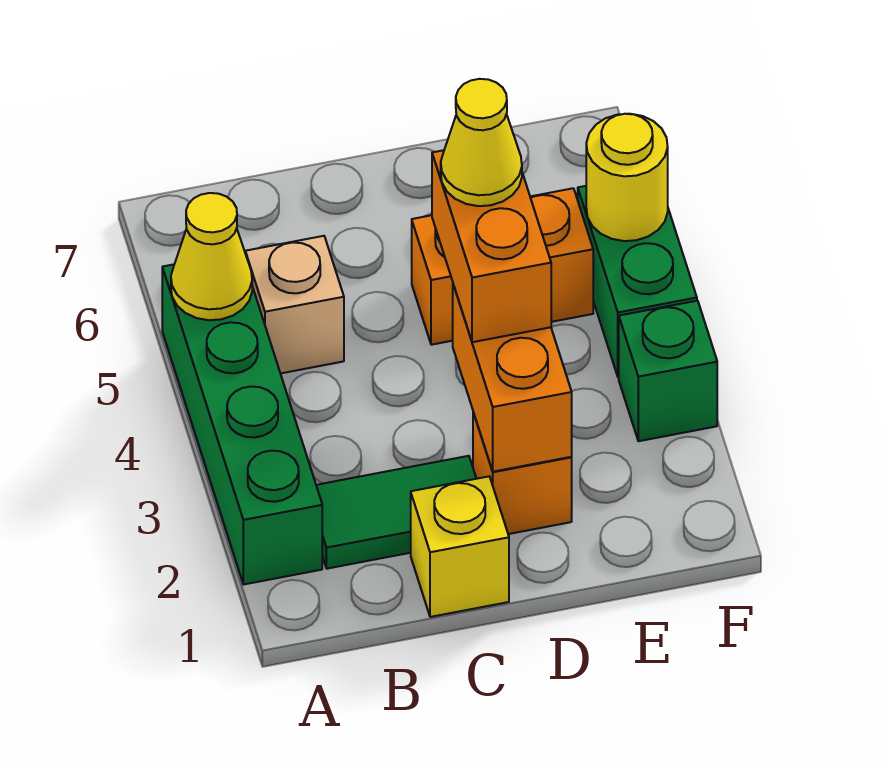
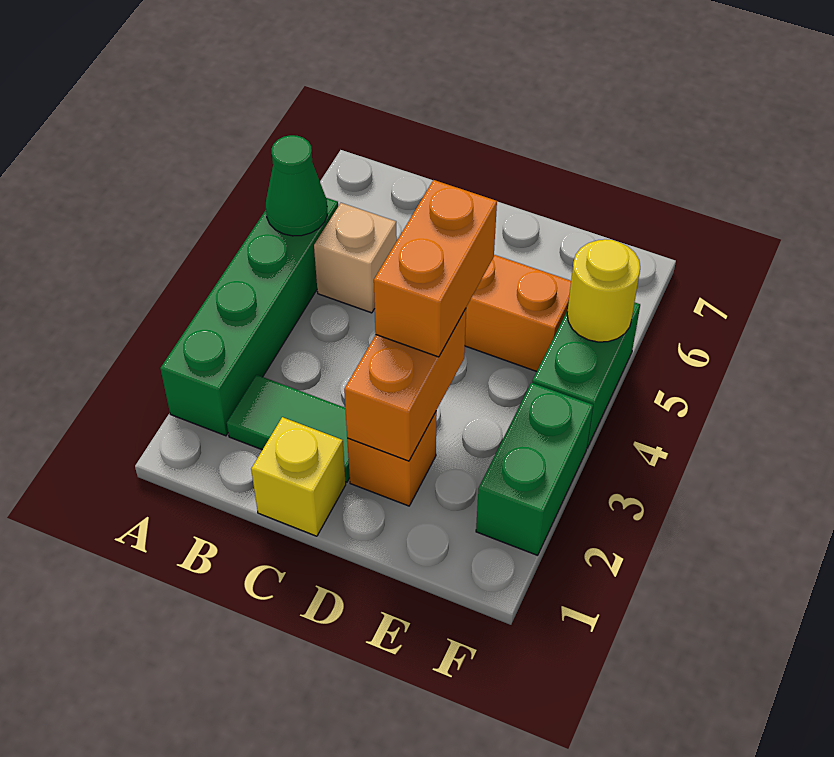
yellow cone A5 level 2 -> green cone A5 level 2
yellow cone D4 level 4 -> none
green brick F3 level 1 -> green brick F2:F3 level 1

